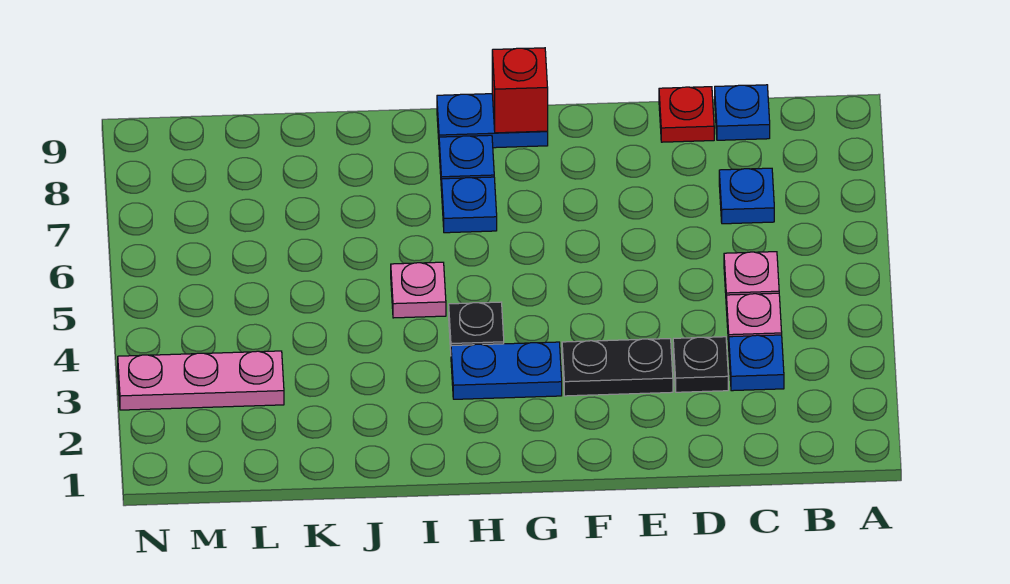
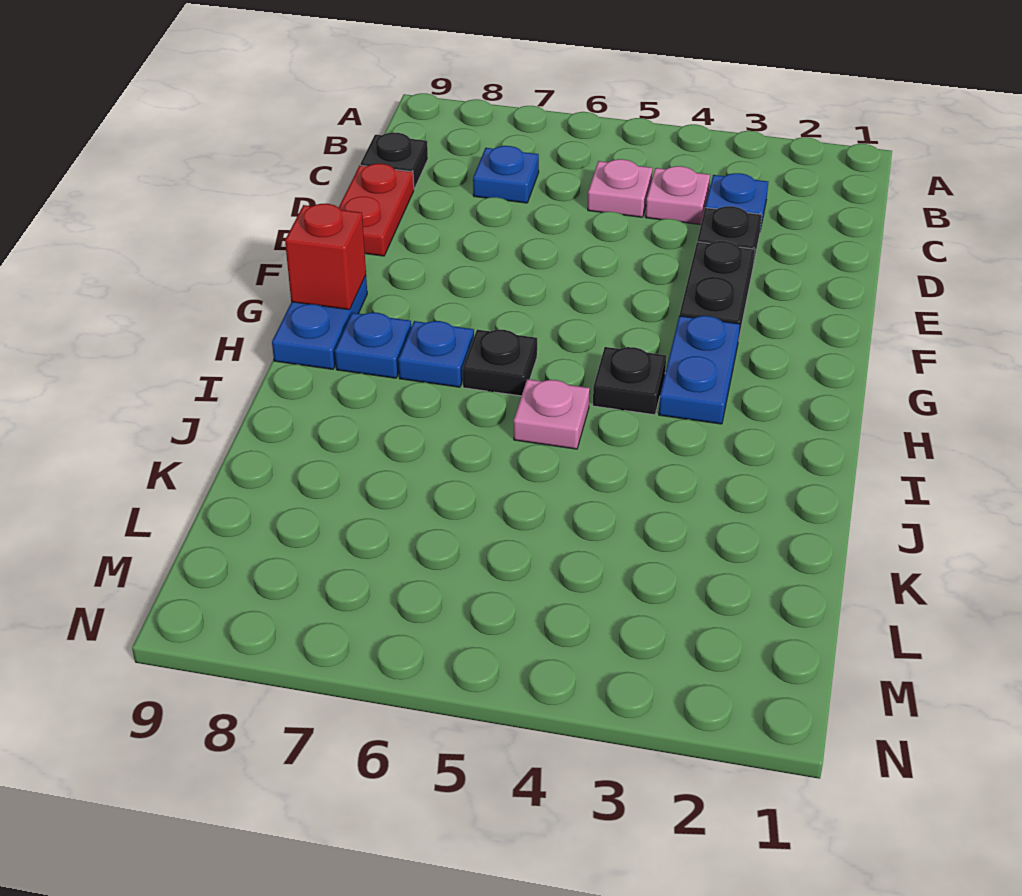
blue plate C9 level 1 -> black plate C9 level 1
red plate D9 level 1 -> red plate D9:E9 level 1
none -> black plate H6 level 1
pink plate L3:N3 level 1 -> none

